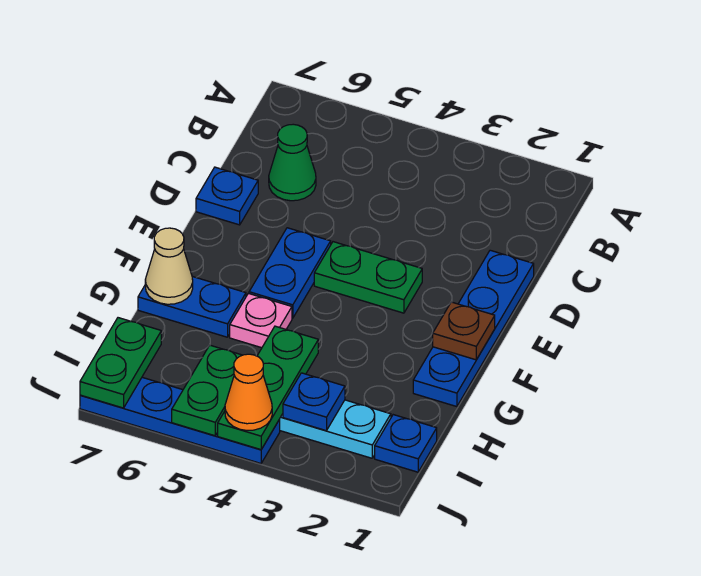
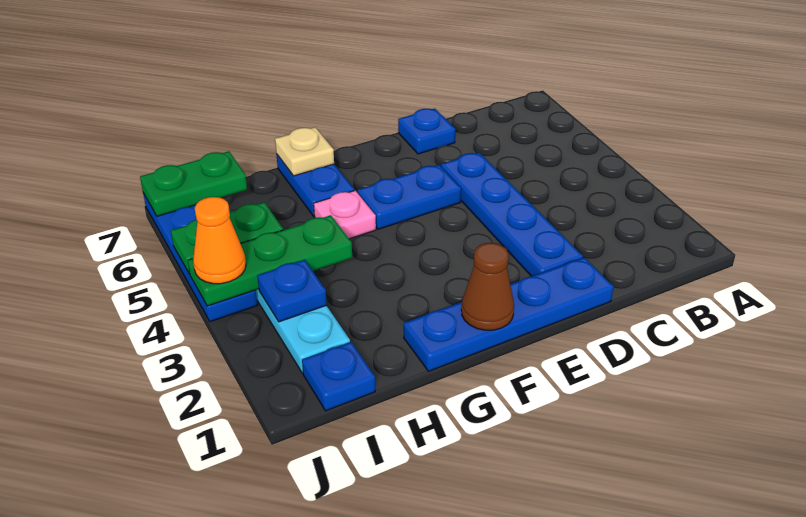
green cone C6 level 1 -> none
none -> blue plate D2:D5 level 1
green plate E3:E4 level 1 -> none
brown plate F1 level 2 -> brown cone F1 level 2
tan cone G7 level 2 -> tan plate G7 level 2

